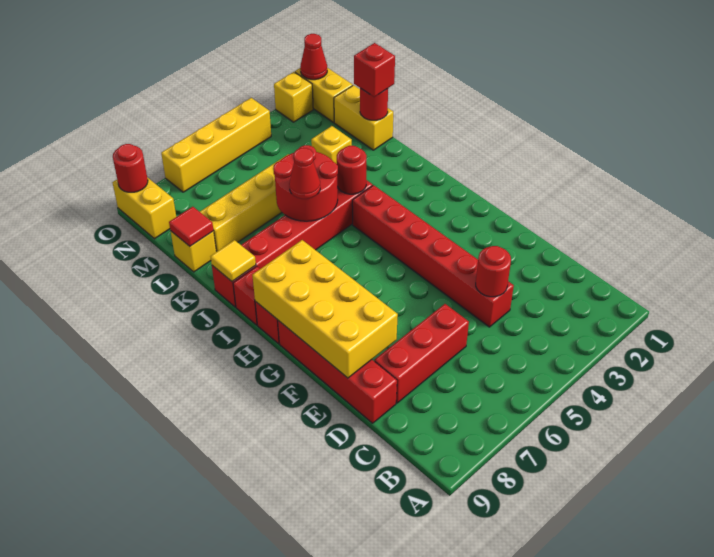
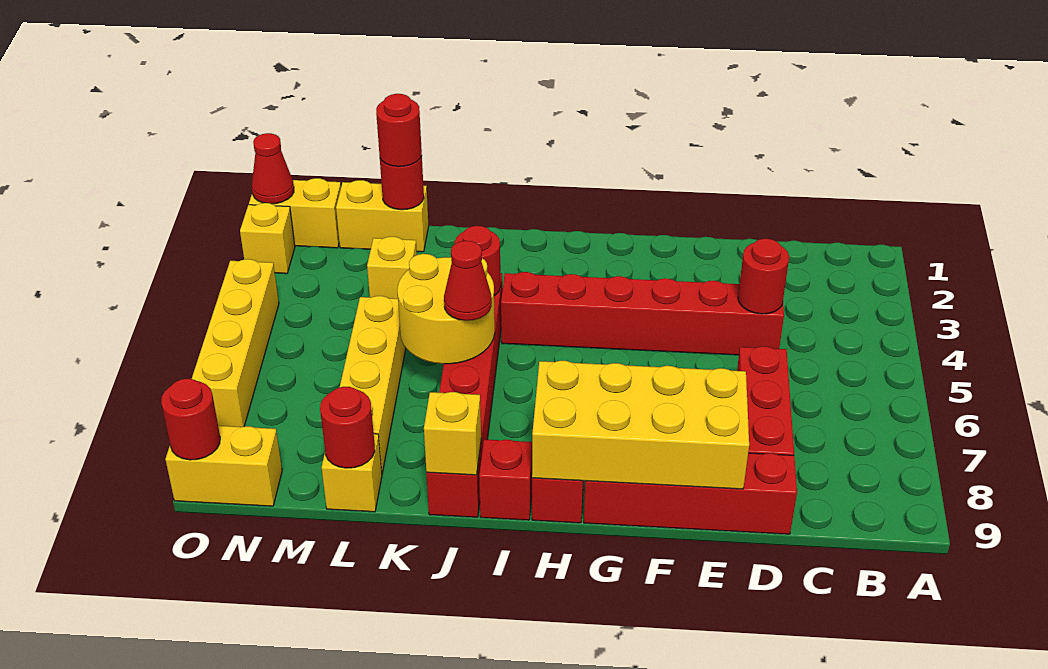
red round brick J5:K6 level 2 -> yellow round brick J5:K6 level 2
yellow tile J9 level 2 -> yellow brick J9 level 2
red brick L1 level 3 -> red round brick L1 level 3
red tile L9 level 2 -> red round brick L9 level 2

